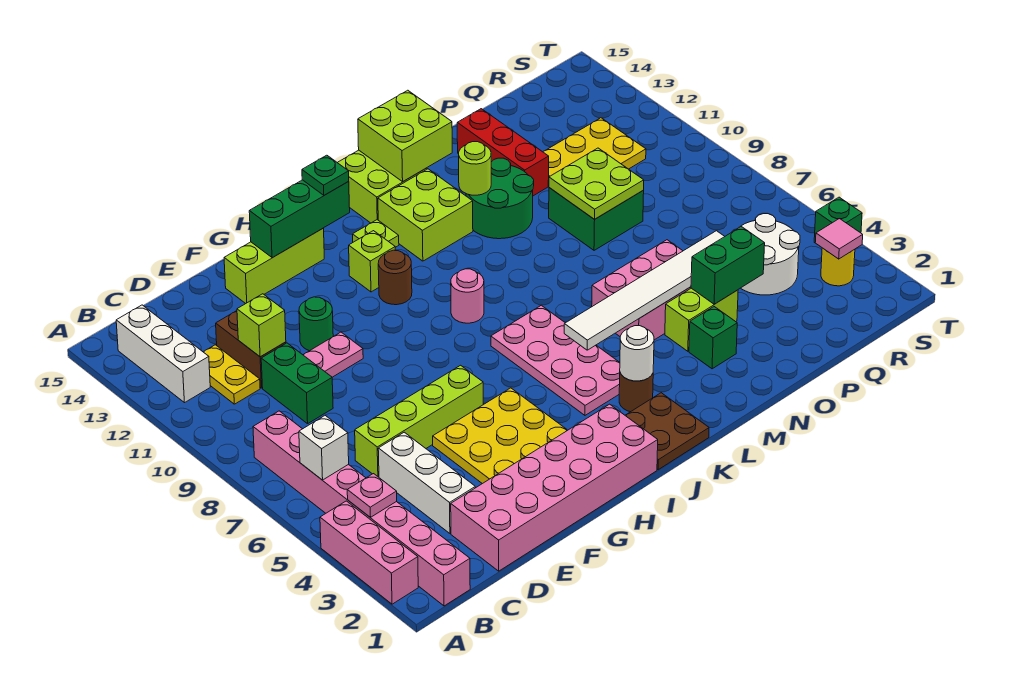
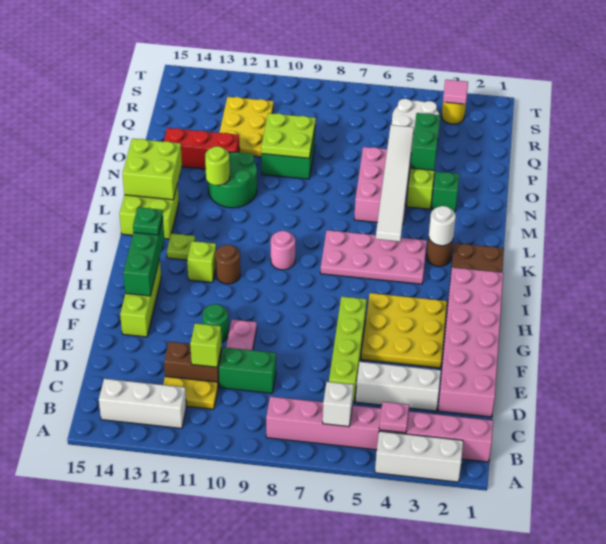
pink brick A2:A4 level 1 -> white brick A2:A4 level 1
lime brick K12:L13 level 1 -> none
green brick T4 level 1 -> none

